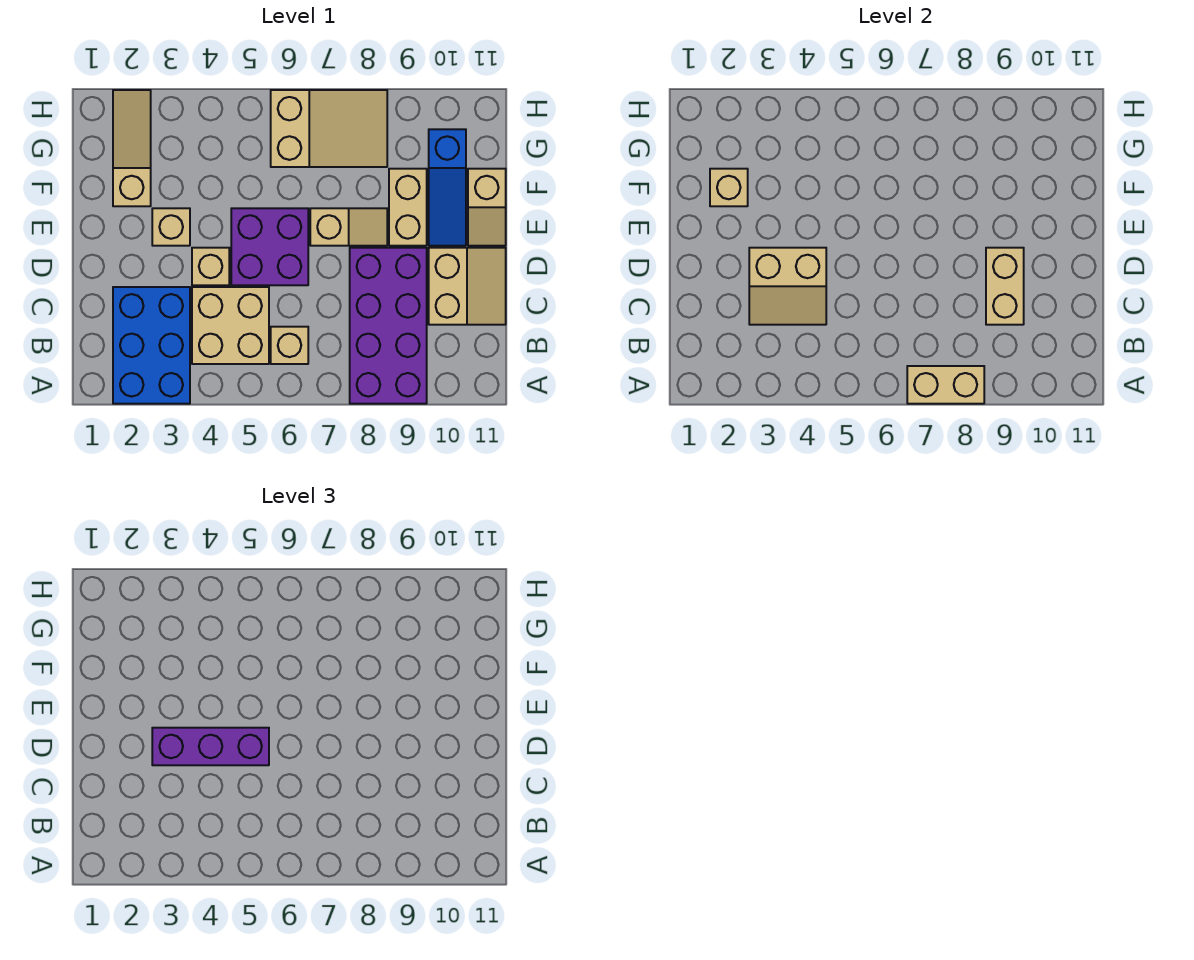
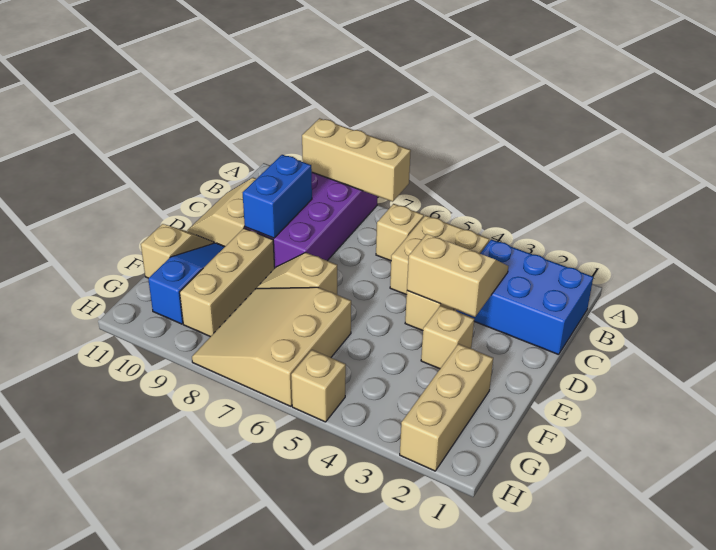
blue brick A2:C3 level 1 -> blue brick B1:C3 level 1
tan brick A7:A8 level 2 -> tan brick A7:A9 level 2
tan brick C9:D9 level 2 -> blue brick C9:D9 level 2
purple brick D3:D5 level 3 -> none
purple brick D5:E6 level 1 -> none
tan brick E9:F9 level 1 -> tan brick E9:G9 level 1
tan slope F2:H2 level 1 top F -> tan brick F2:H2 level 1
tan brick F2 level 2 -> tan brick H5 level 1
tan slope G6:H8 level 1 top 6 -> tan slope F6:H8 level 1 top 6

